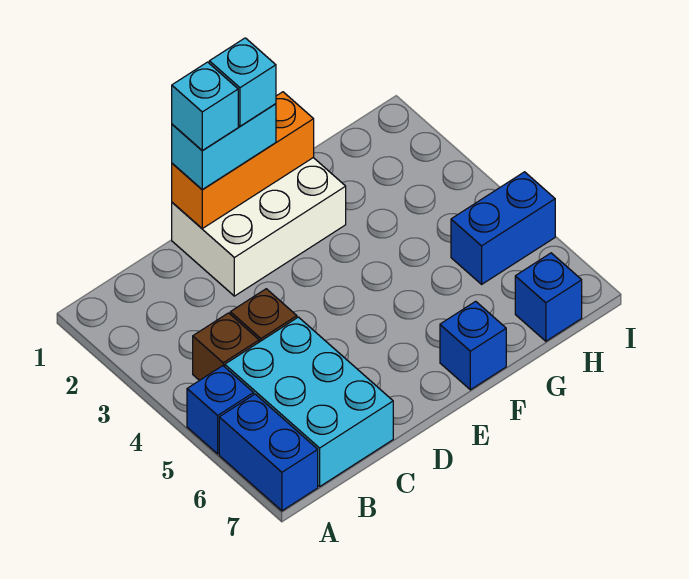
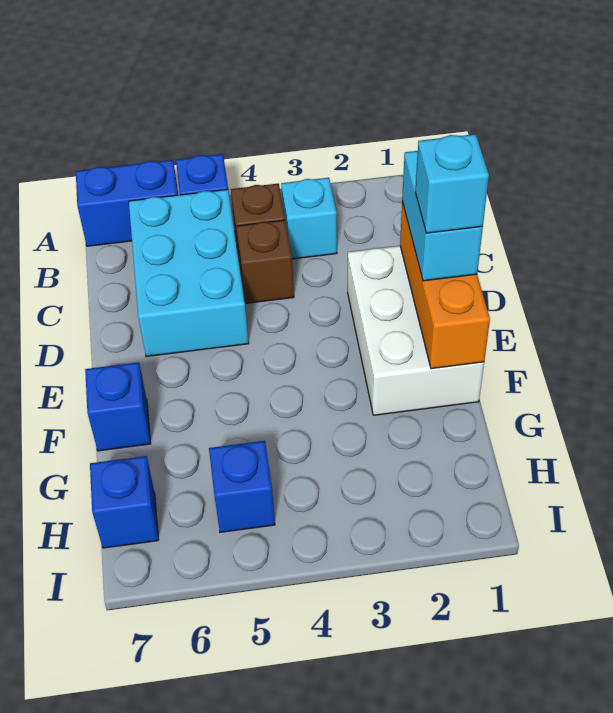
cyan brick B5:C7 level 1 -> cyan brick B5:D6 level 1
cyan brick D1 level 4 -> cyan brick B3 level 1
blue brick H5:I5 level 1 -> blue brick H5 level 1

